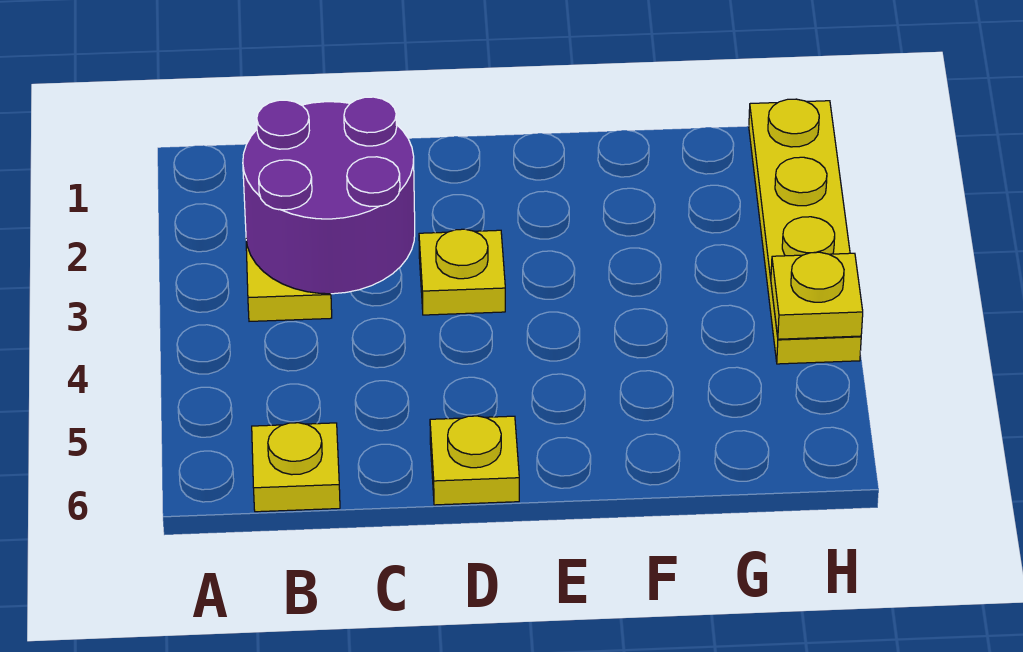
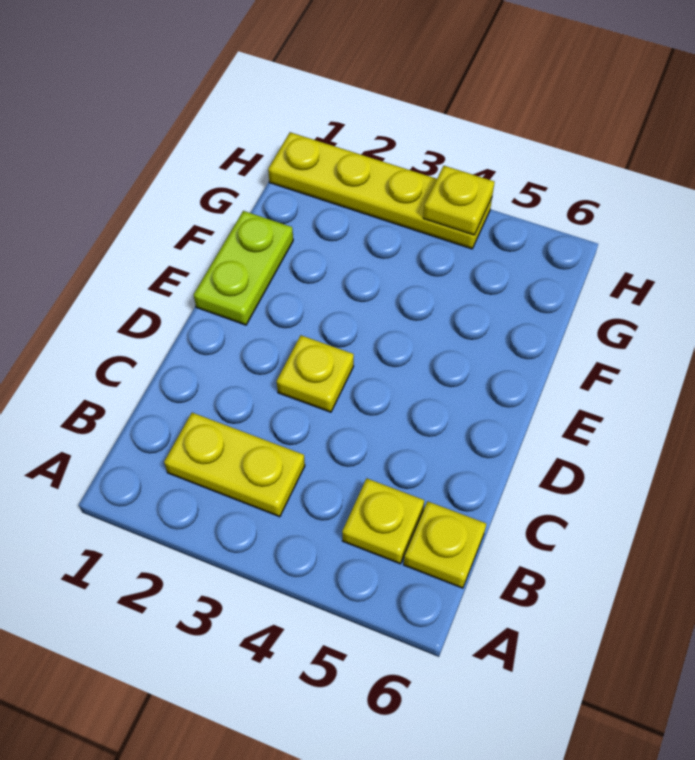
purple round brick B2:C3 level 2 -> none
yellow plate D6 level 1 -> yellow plate B5 level 1
none -> lime plate E1:F1 level 1

